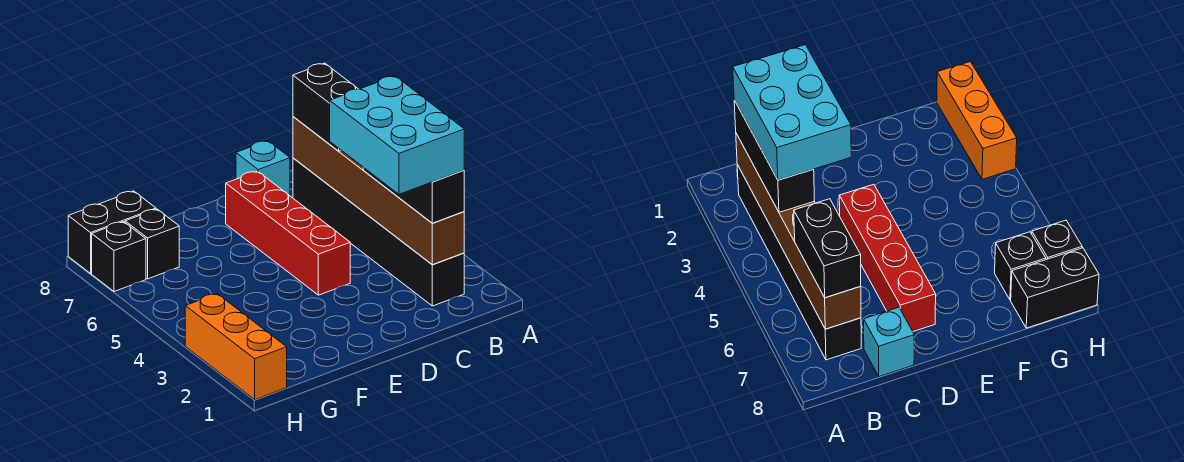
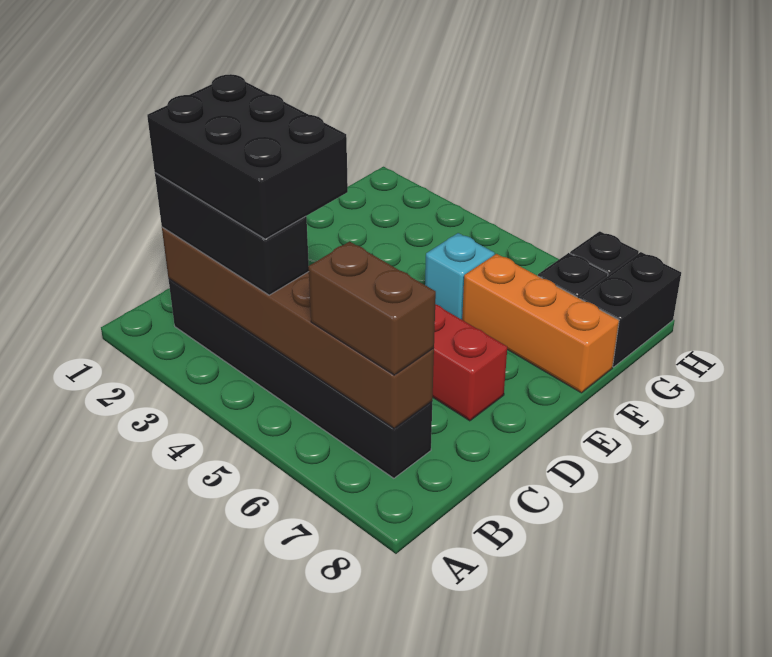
cyan brick B2:C4 level 4 -> black brick B2:C4 level 4
black brick B6:B7 level 3 -> brown brick B6:B7 level 3
cyan brick C8 level 1 -> cyan brick F5 level 1
orange brick H1:H3 level 1 -> orange brick F6:F8 level 1

